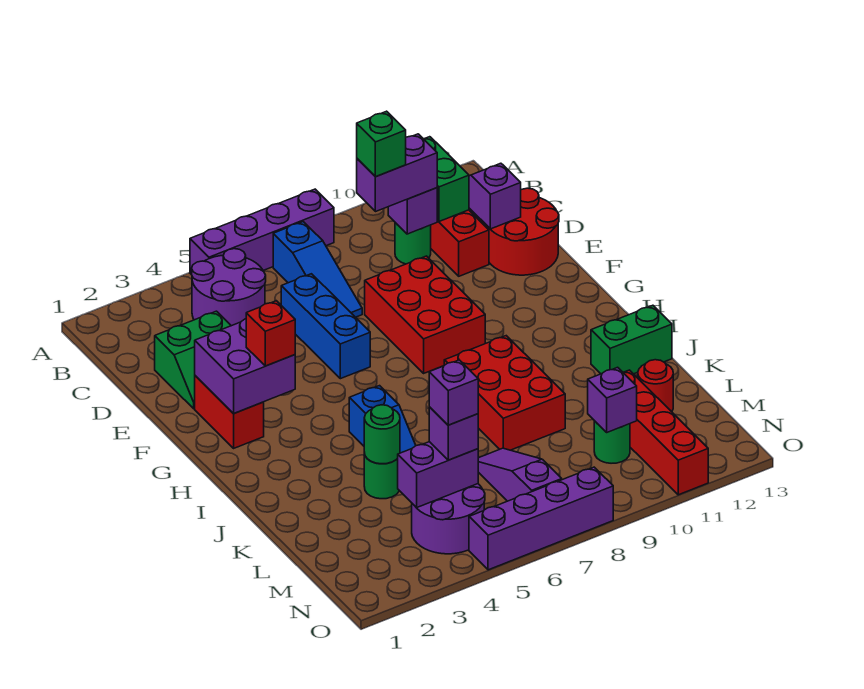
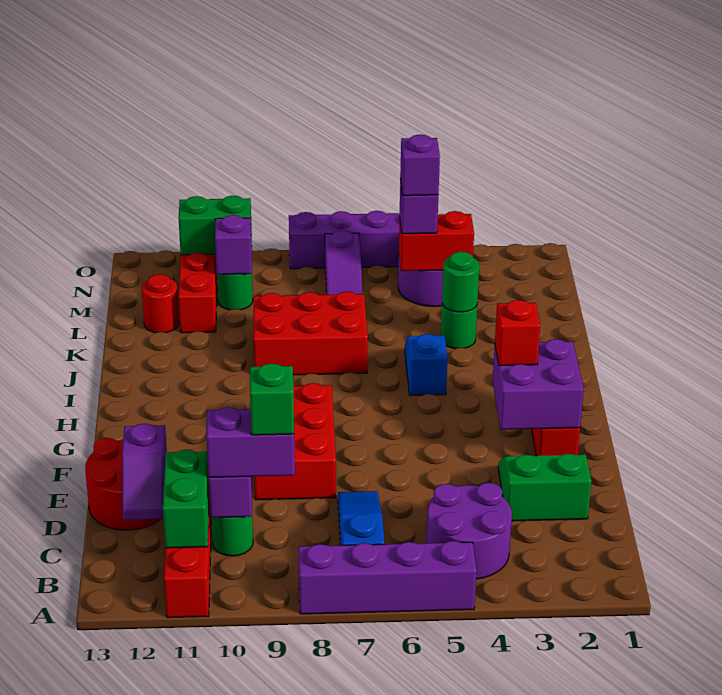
blue brick D6:F6 level 1 -> none
red brick I8:K9 level 1 -> red brick J7:K9 level 1
green brick J12:J13 level 1 -> green brick N10:N11 level 2
purple brick M4:M5 level 2 -> red brick M4:M5 level 2

